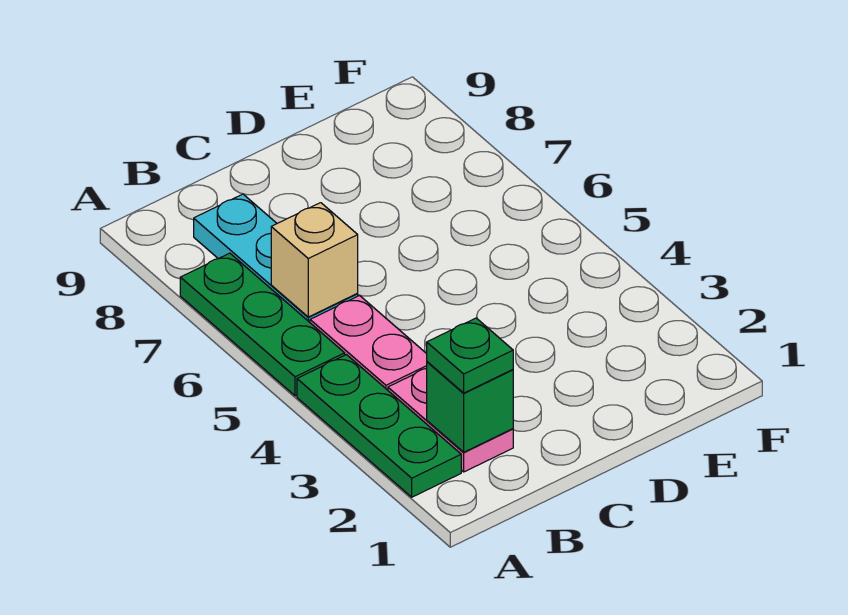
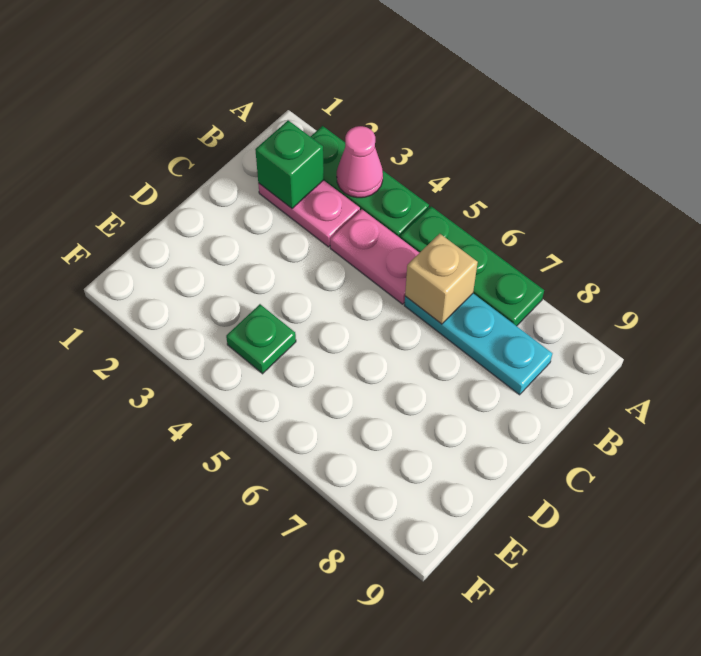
none -> pink cone A3 level 2
green plate B2 level 3 -> green plate E4 level 1

